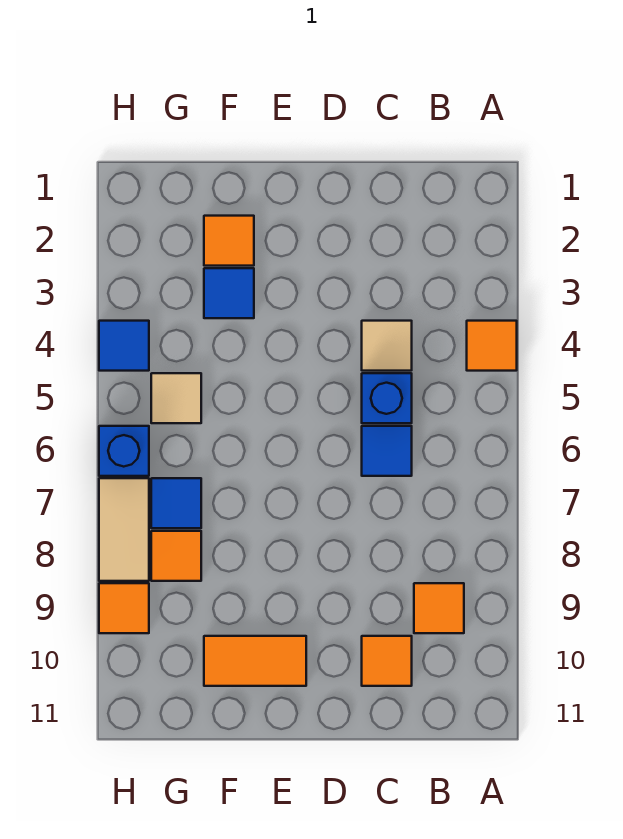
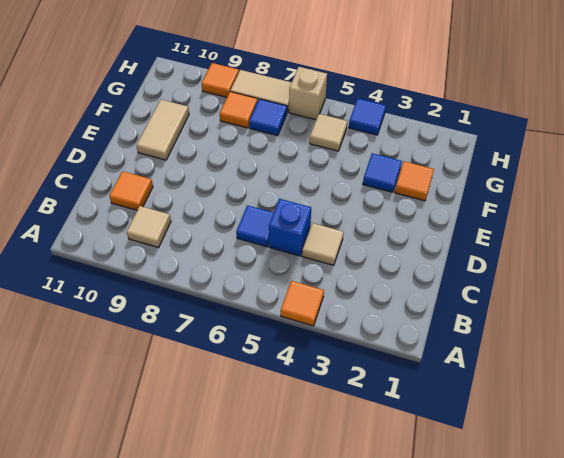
orange tile B9 level 1 -> tan tile B9 level 1
orange tile E10:F10 level 1 -> tan tile E10:F10 level 1
blue brick H6 level 1 -> tan brick H6 level 1

